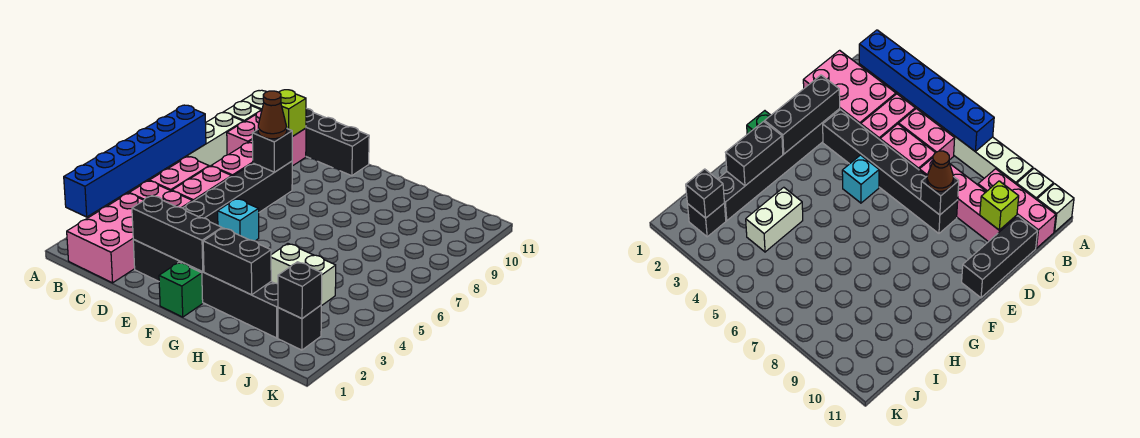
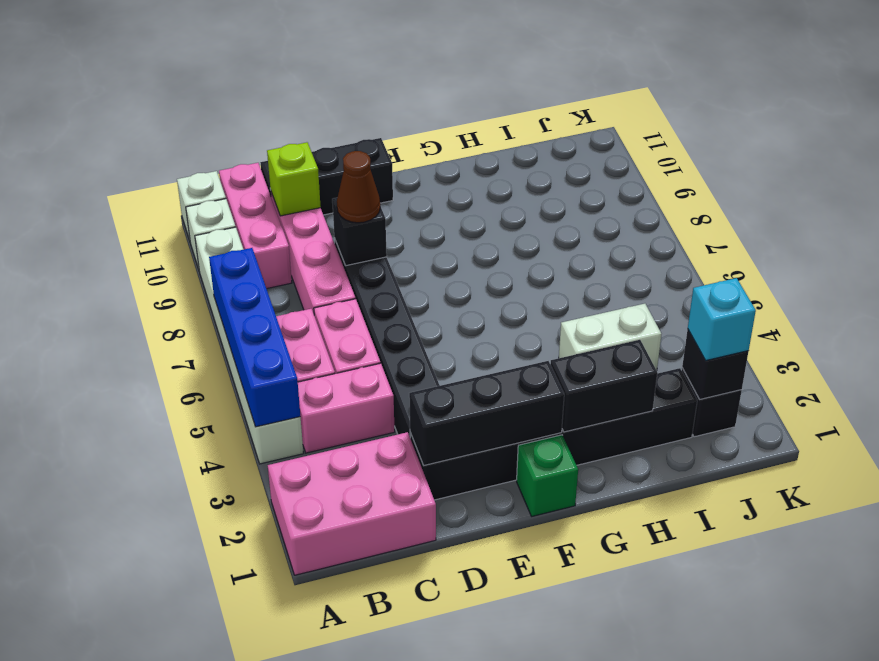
blue brick A2:A7 level 2 -> blue brick A4:A7 level 2
pink brick B1:C3 level 1 -> pink brick A1:C2 level 1
cyan brick E5 level 1 -> cyan brick J2 level 3

